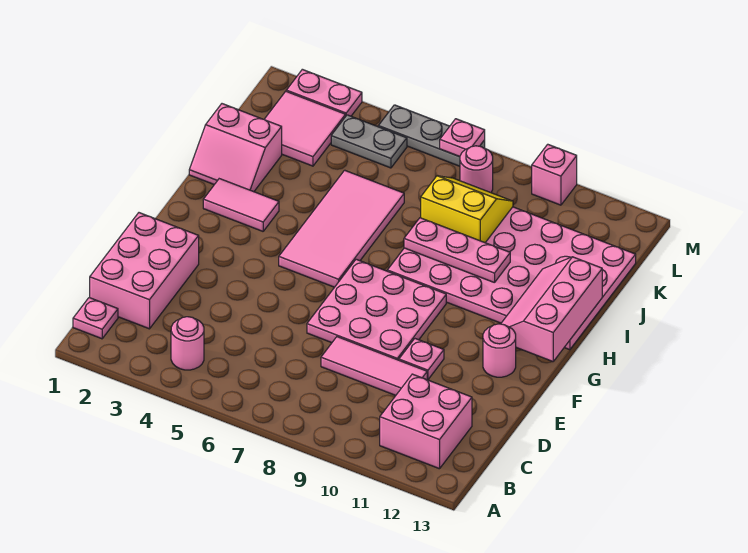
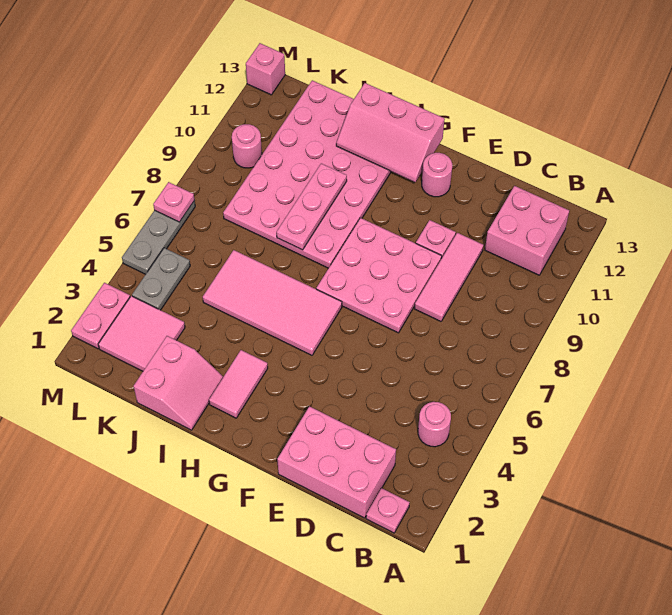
yellow slope J8:K9 level 2 top J -> none
pink round brick L8 level 1 -> pink round brick L10 level 1
pink brick M10 level 1 -> pink brick M13 level 1

